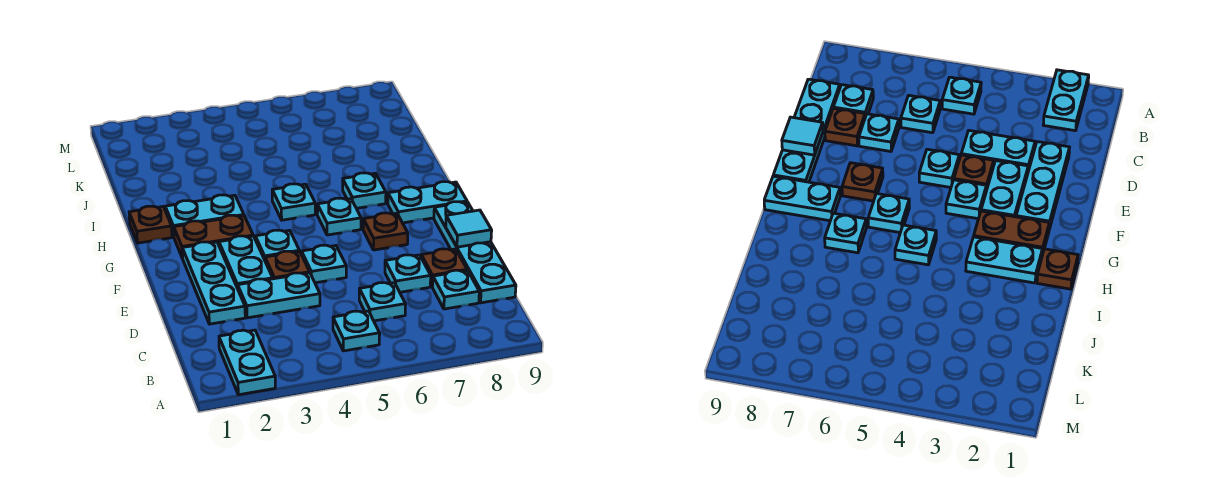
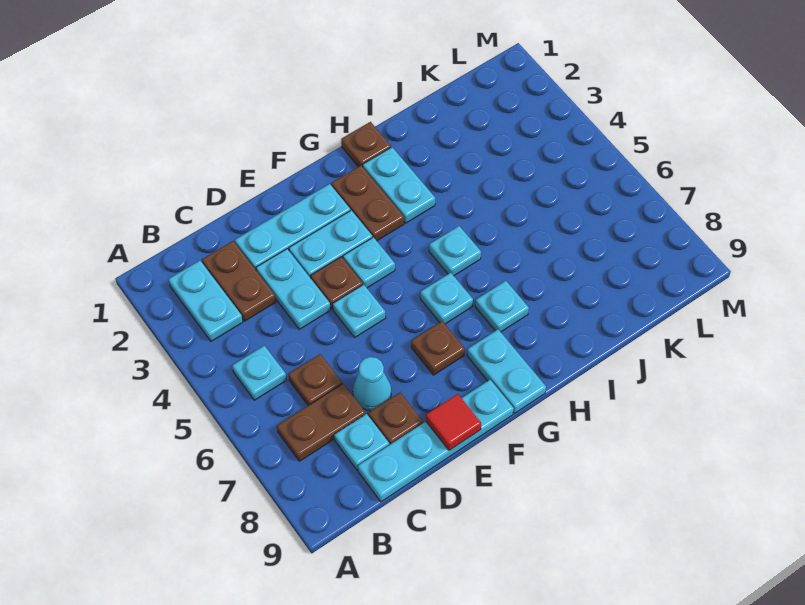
cyan plate A2:B2 level 1 -> cyan plate B2:B3 level 1
none -> brown plate B7:C7 level 1
none -> brown plate C2:C3 level 1
cyan plate C6 level 1 -> brown plate C6 level 1
cyan plate D7 level 1 -> cyan cone D7 level 1
cyan tile E9 level 2 -> red tile E9 level 2

